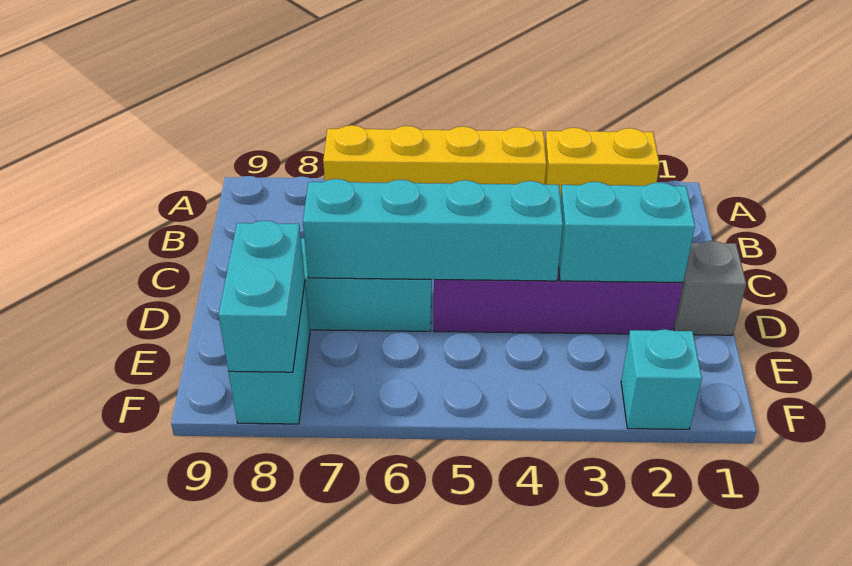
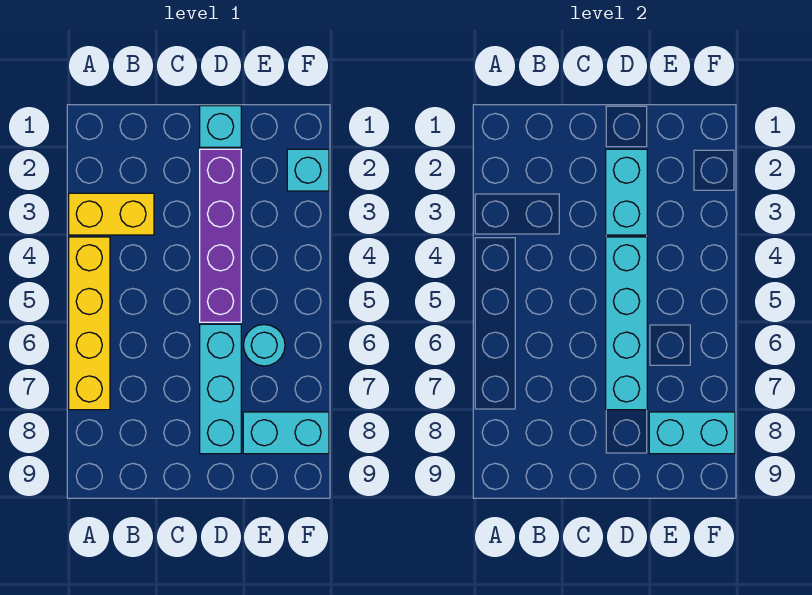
yellow brick A2:A3 level 1 -> yellow brick A3:B3 level 1
grey brick D1 level 1 -> cyan brick D1 level 1
none -> cyan round brick E6 level 1

